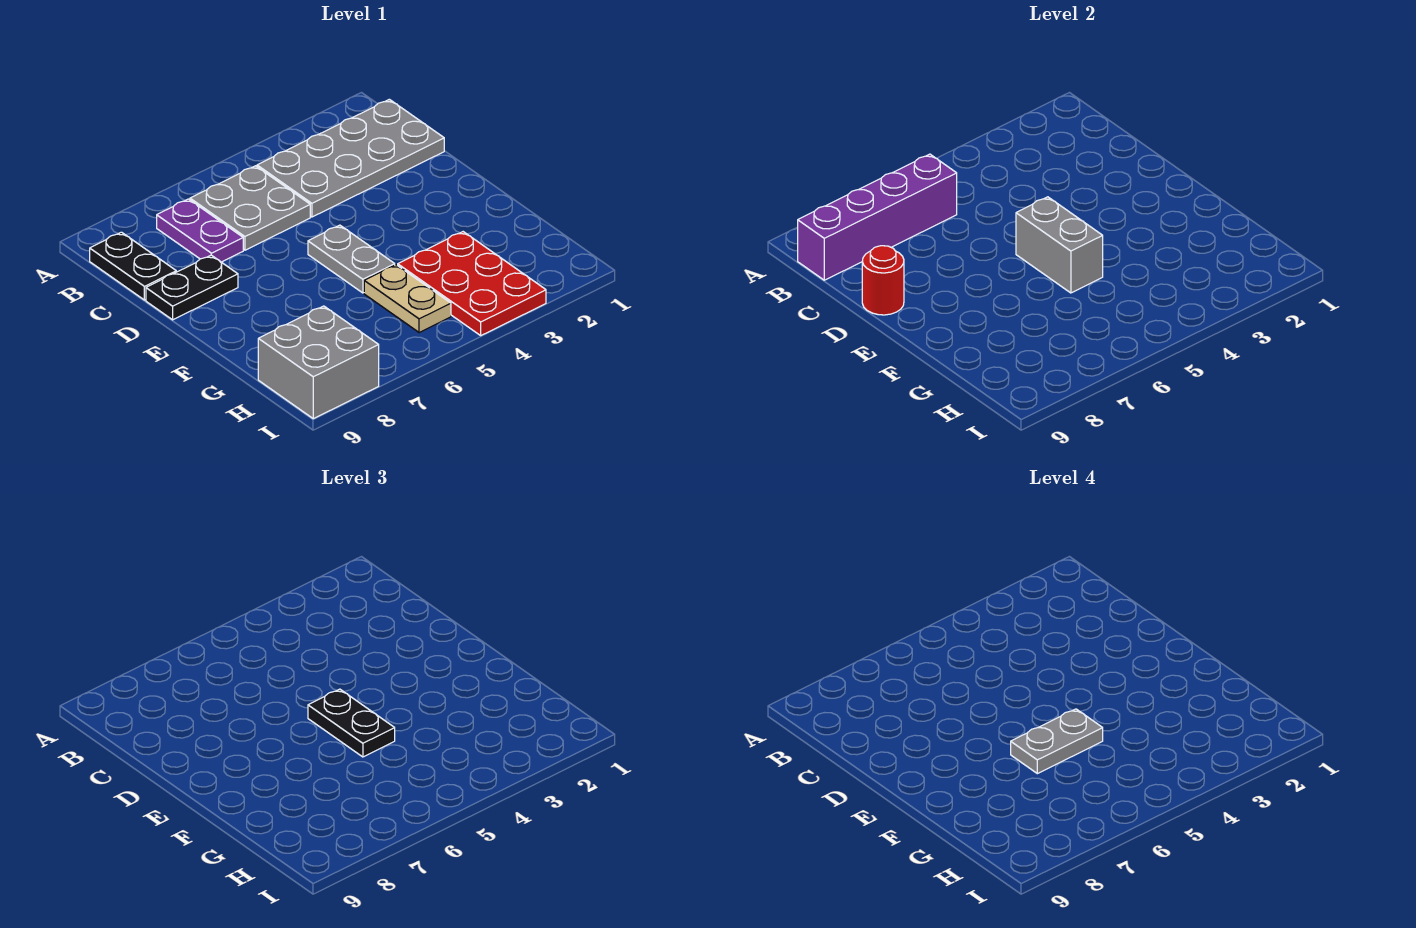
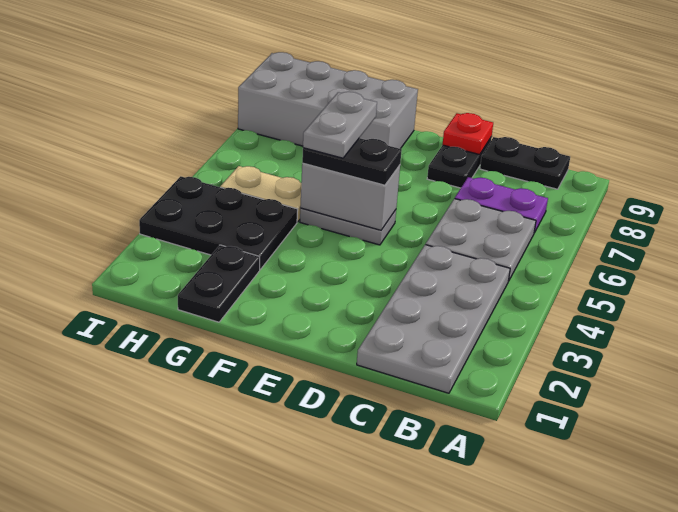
purple brick B6:B9 level 2 -> none
red round brick D9 level 2 -> red plate D9 level 2
none -> black plate G1:G2 level 1
red plate G3:I4 level 1 -> black plate G3:I4 level 1
grey brick H8:I9 level 1 -> grey brick F8:I9 level 1

